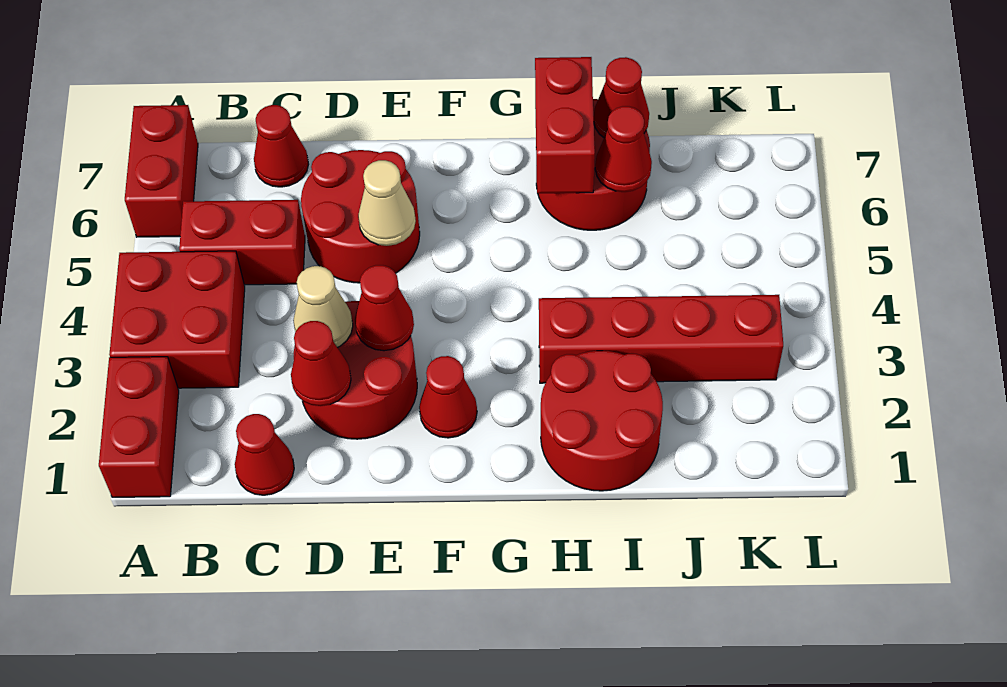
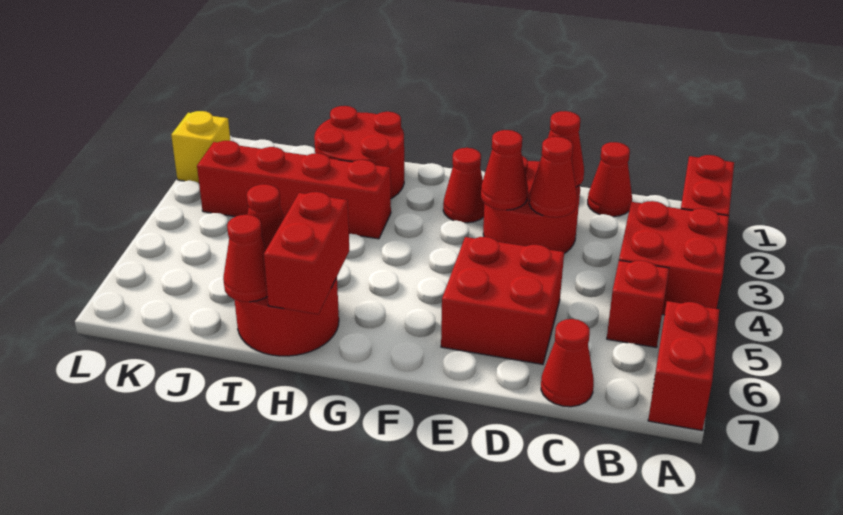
red brick B5:C5 level 1 -> red brick B5 level 1
tan cone D3 level 2 -> red cone D3 level 2
red round brick D5:E6 level 1 -> red brick D5:E6 level 1
tan cone E5 level 2 -> none
none -> yellow brick L2 level 1

